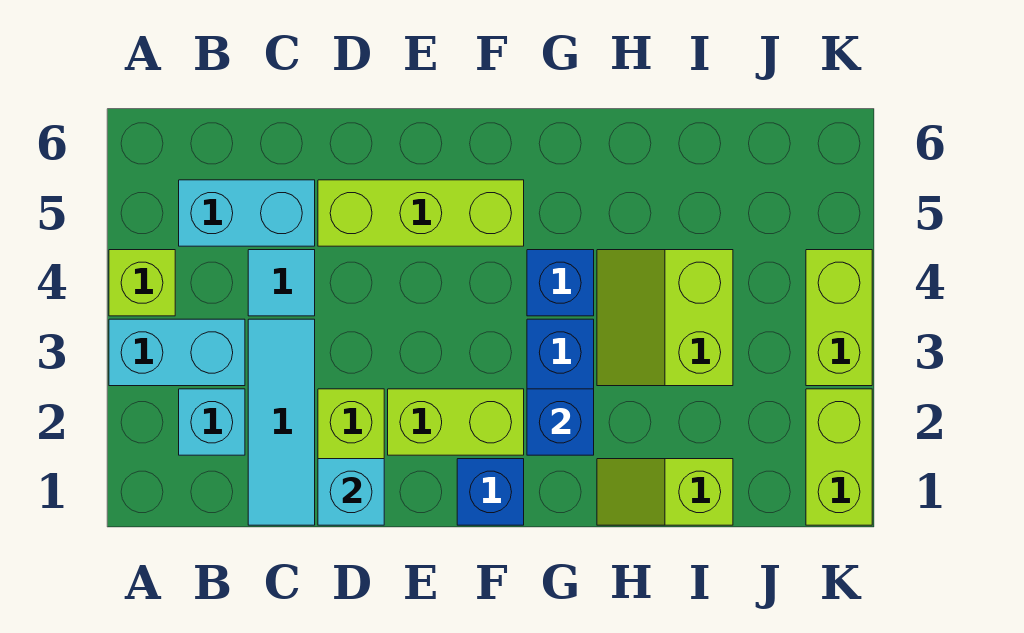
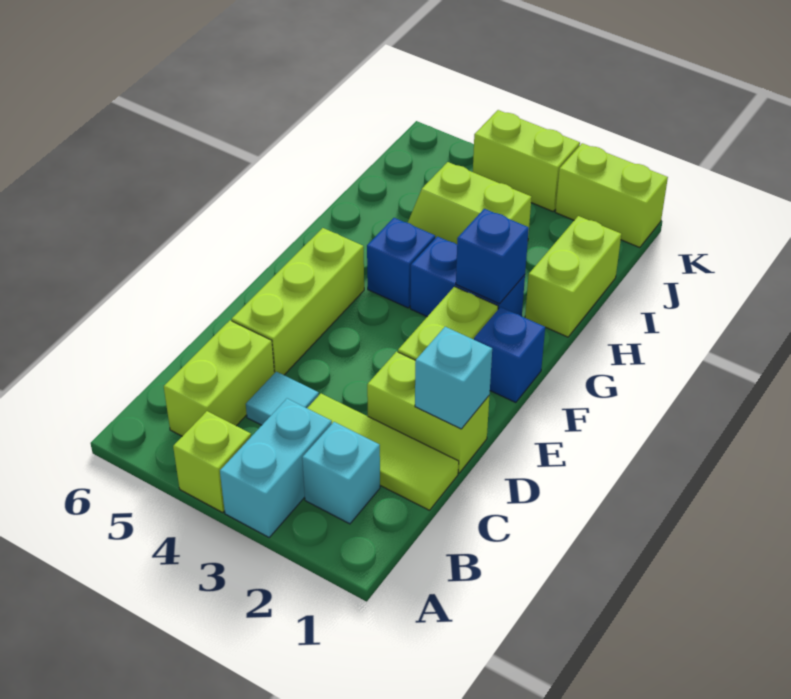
cyan brick B5:C5 level 1 -> lime brick B5:C5 level 1
cyan tile C1:C3 level 1 -> lime tile C1:C3 level 1
lime slope H1:I1 level 1 top I -> lime brick H1:I1 level 1

